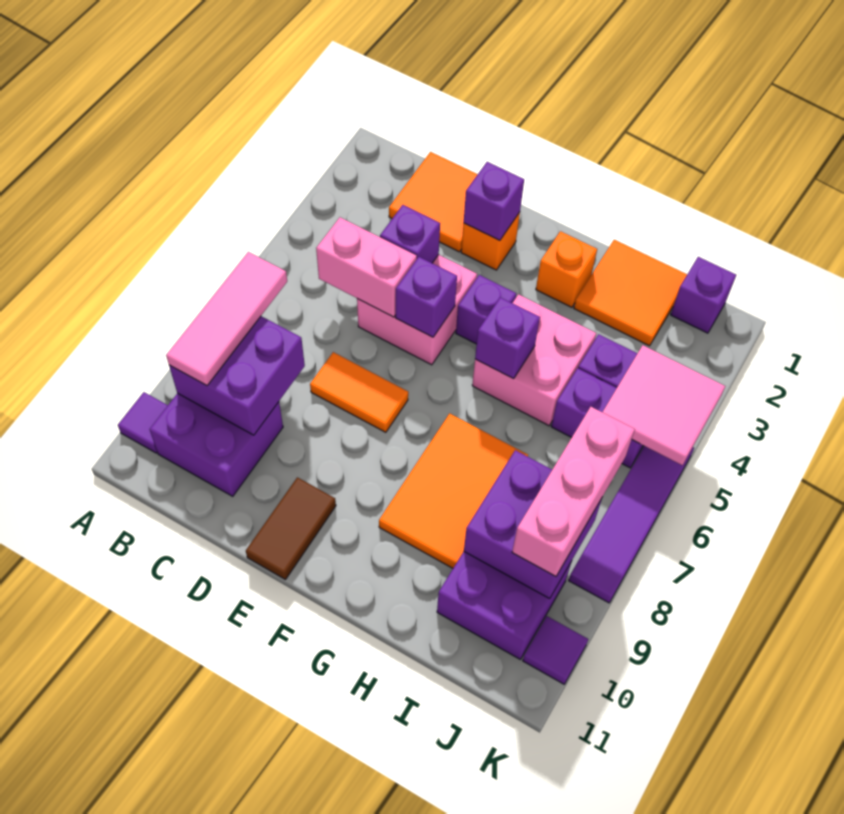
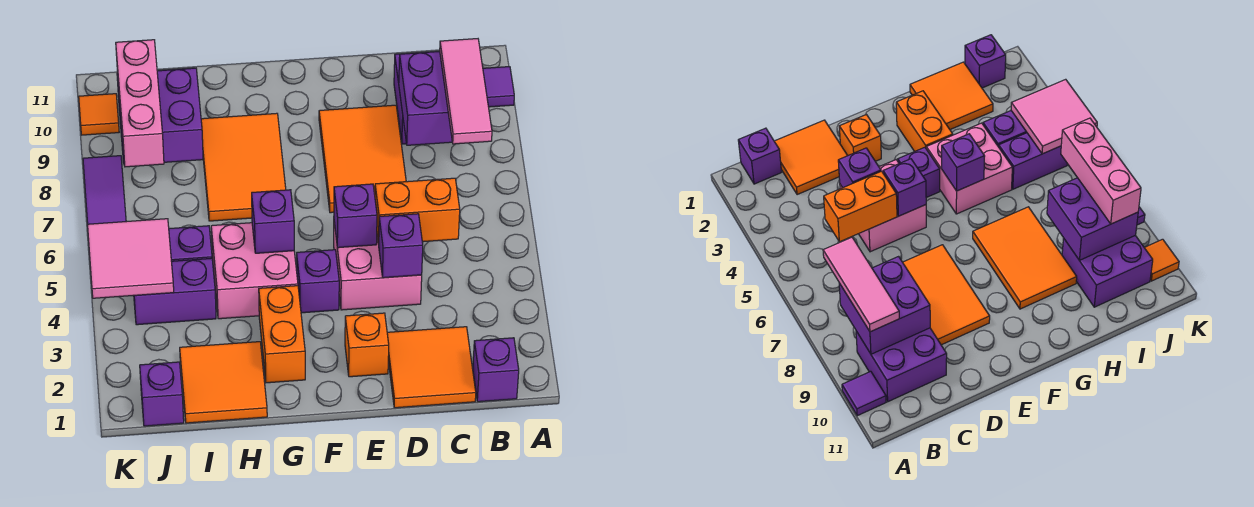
pink brick C5:D5 level 2 -> orange brick C5:D5 level 2
orange tile D7:E7 level 1 -> orange tile D7:E9 level 1
purple brick E2 level 2 -> purple brick B1 level 1
brown tile E10:E11 level 1 -> none
orange brick G2 level 1 -> orange brick G2:G3 level 1
purple tile K10 level 1 -> orange tile K10 level 1

